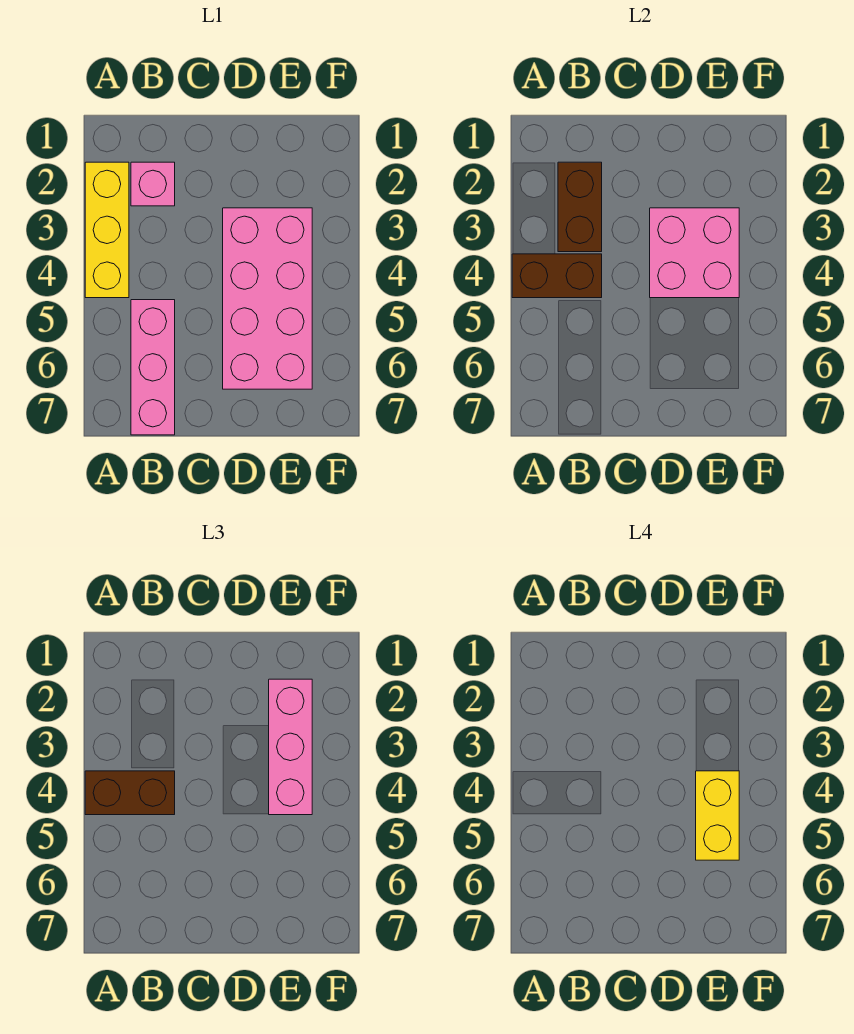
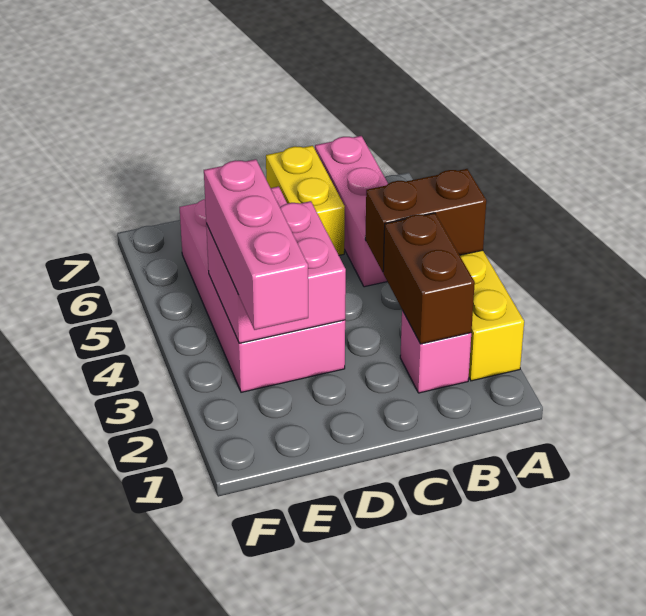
brown brick A4:B4 level 3 -> none
yellow brick E4:E5 level 4 -> yellow brick C6:C7 level 1

